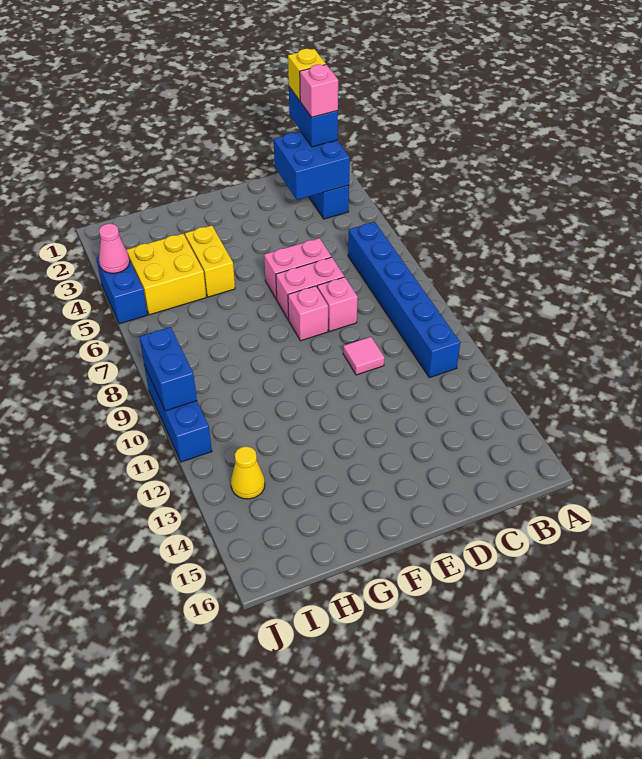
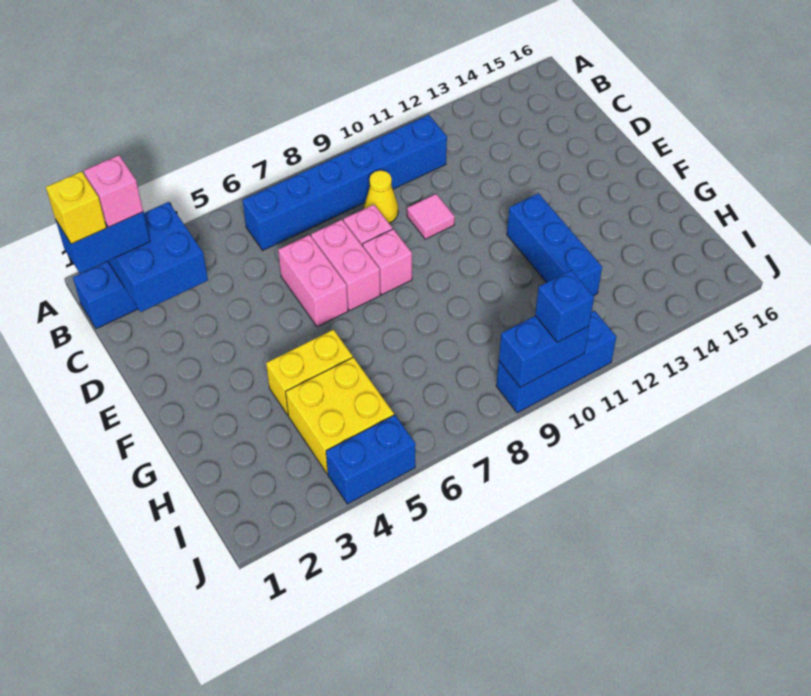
none -> blue brick F12:H12 level 1
yellow cone I13 level 1 -> yellow cone C9 level 1
pink cone J4 level 2 -> none
none -> blue brick J10 level 3

